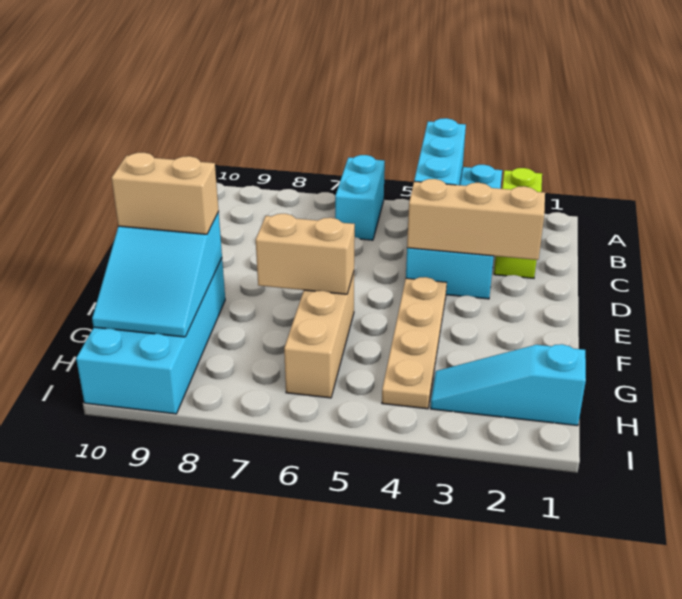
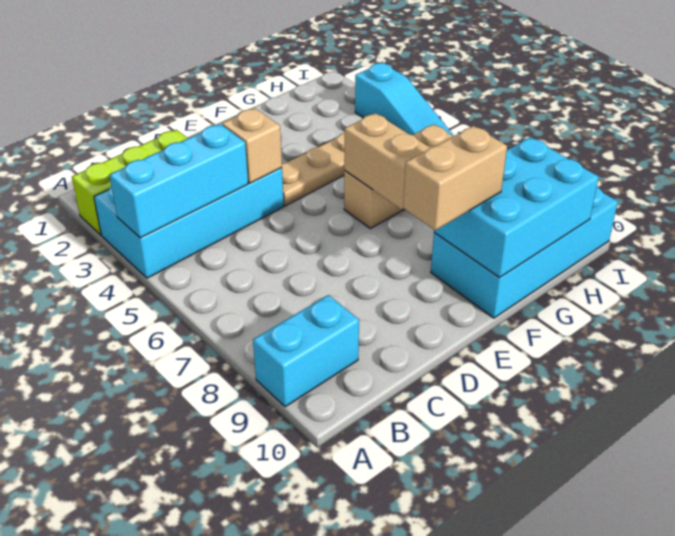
cyan brick A6:B6 level 1 -> cyan brick A9:B9 level 1
tan brick D2:D4 level 2 -> tan brick D4 level 2
cyan slope F9:H10 level 2 top F -> cyan brick F9:H10 level 2
tan brick F9:F10 level 3 -> tan brick E9:F9 level 3
cyan slope H1:H3 level 1 top 1 -> cyan slope I3:I5 level 1 top 3

